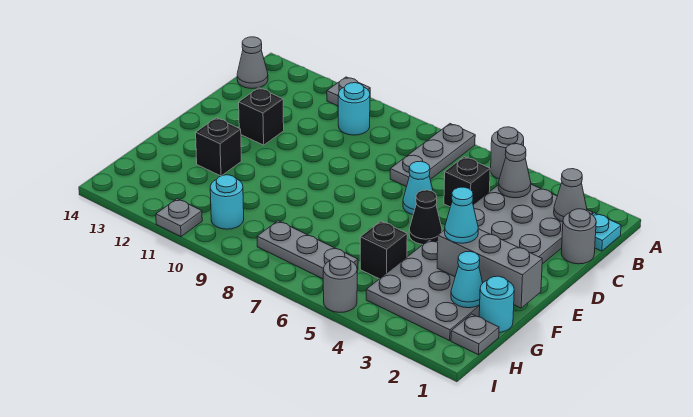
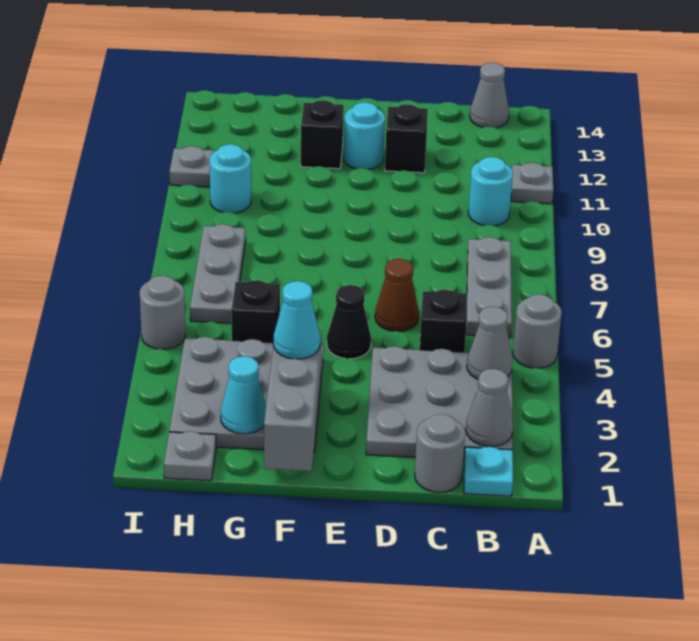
grey plate A7:C7 level 1 -> grey plate B6:B8 level 1
cyan cone D6 level 1 -> brown cone D6 level 1
cyan round brick G1 level 1 -> cyan round brick E12 level 1

